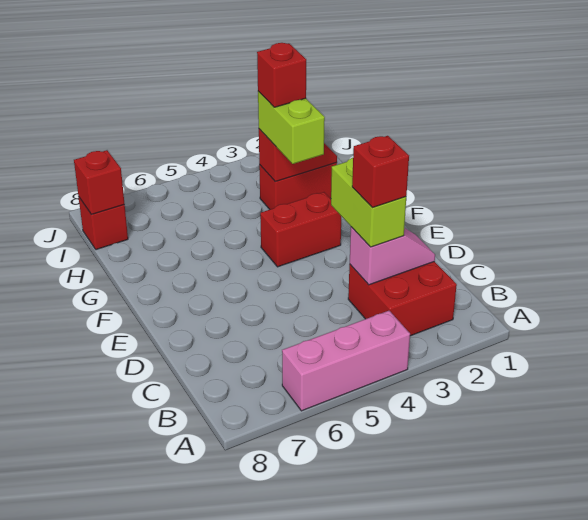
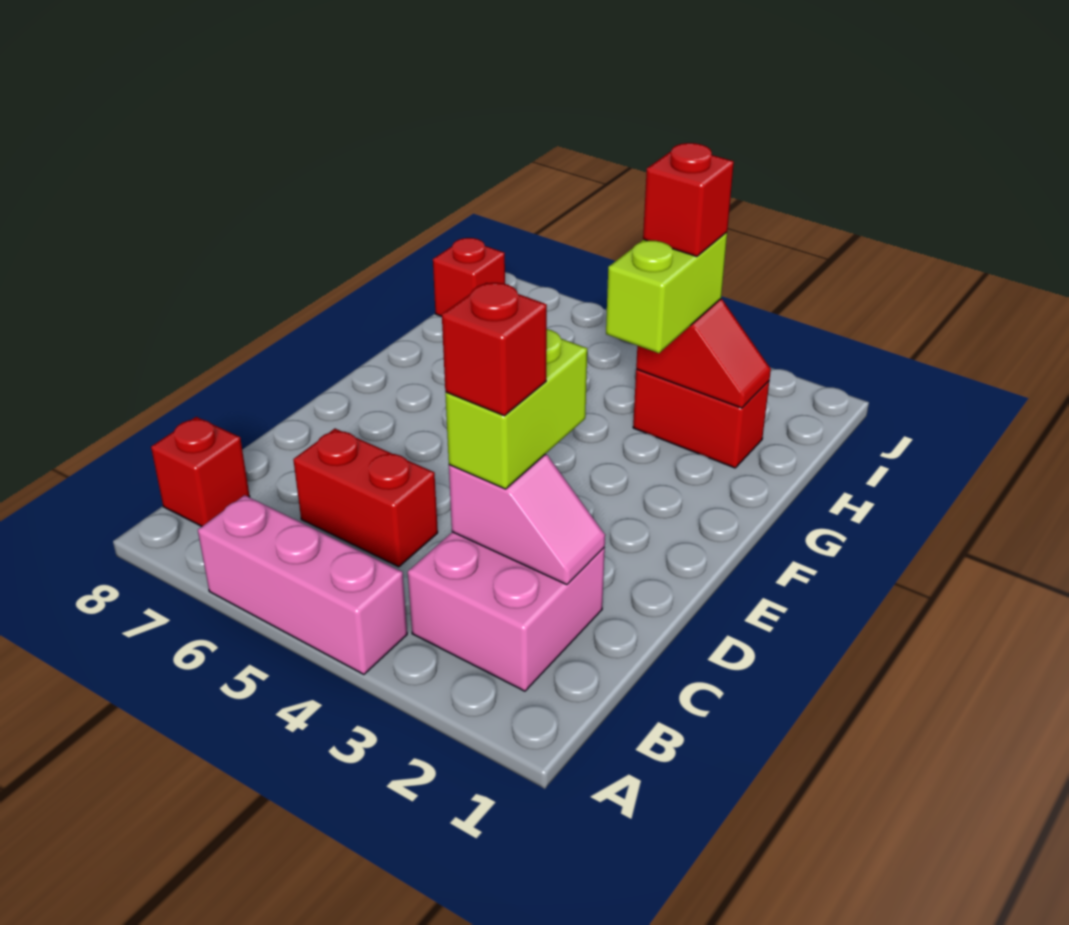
red brick B2:C3 level 1 -> pink brick B2:C3 level 1
red brick F3:F4 level 1 -> red brick C5:C6 level 1
red brick I8 level 2 -> red brick B8 level 1

